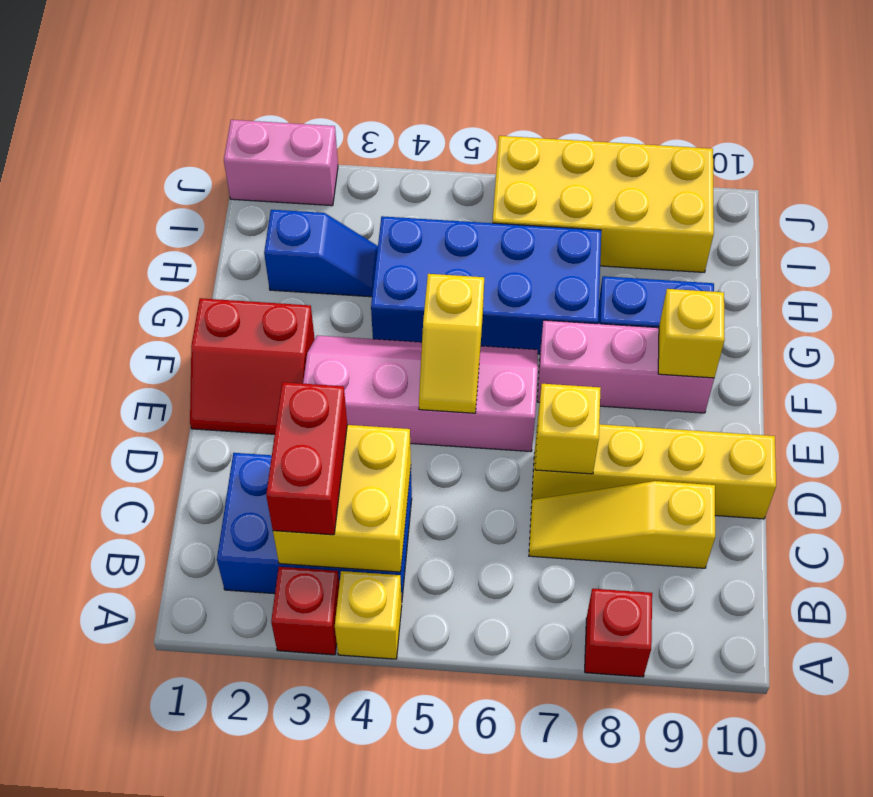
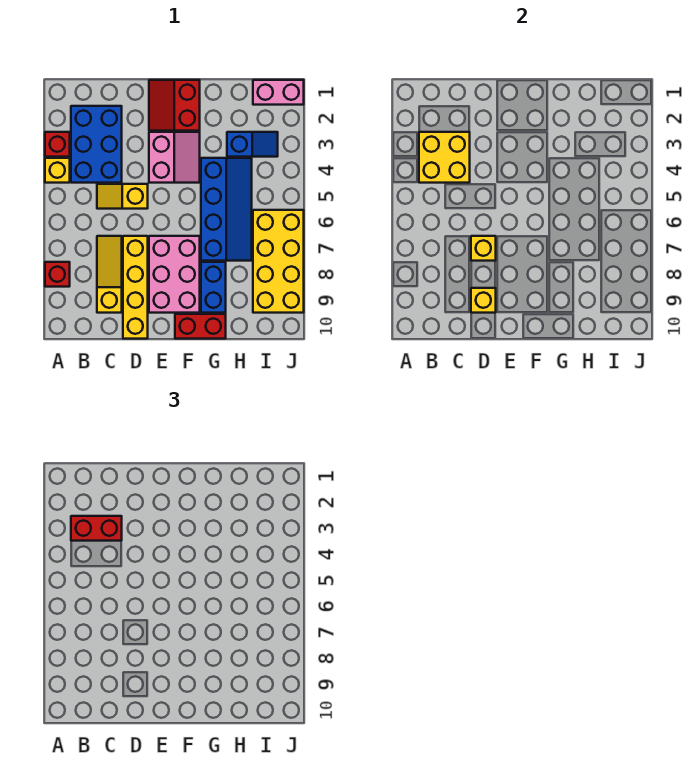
pink slope E3:F6 level 1 top E -> pink slope E3:F4 level 1 top E
yellow slope E5:F5 level 2 top F -> yellow slope C5:D5 level 1 top D
pink brick F7:F9 level 1 -> pink brick E7:F9 level 1
yellow brick F9 level 2 -> yellow brick D9 level 2
none -> red brick F10:G10 level 1
blue brick G4:H7 level 1 -> blue slope G4:H7 level 1 top G
blue slope H2:H3 level 1 top 2 -> blue slope H3:I3 level 1 top H
pink brick J1:J2 level 1 -> pink brick I1:J1 level 1

